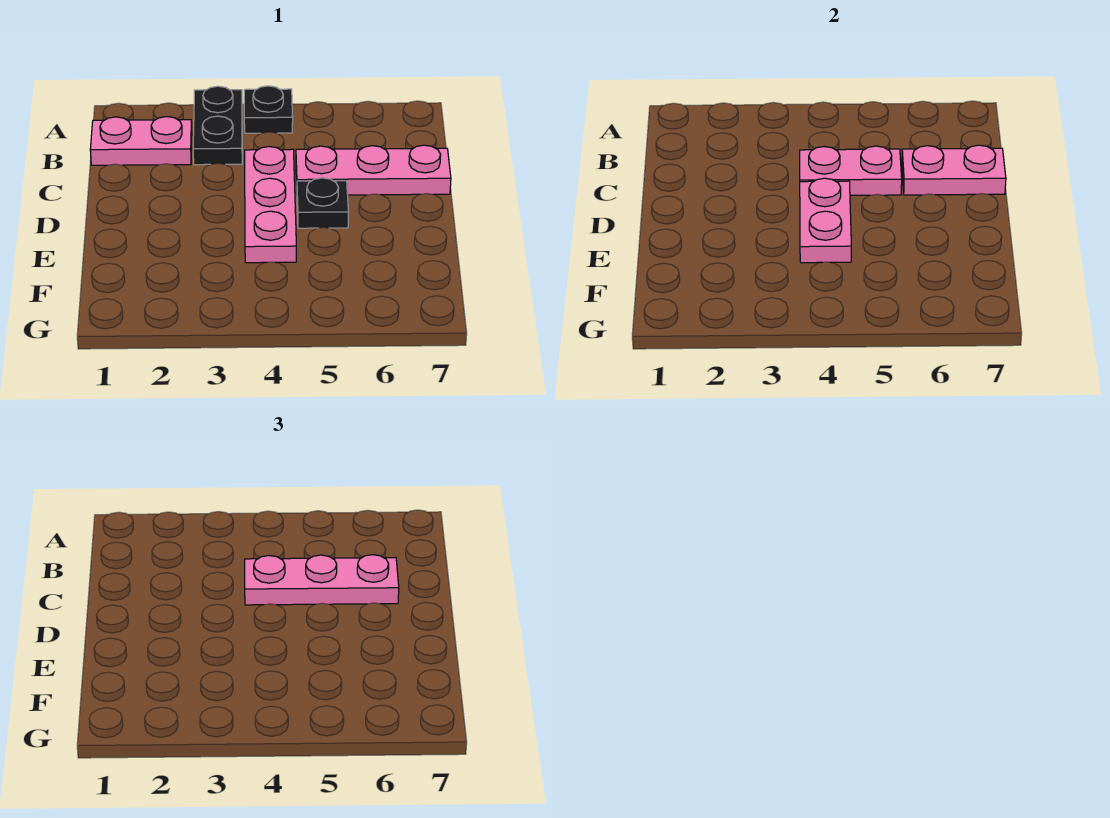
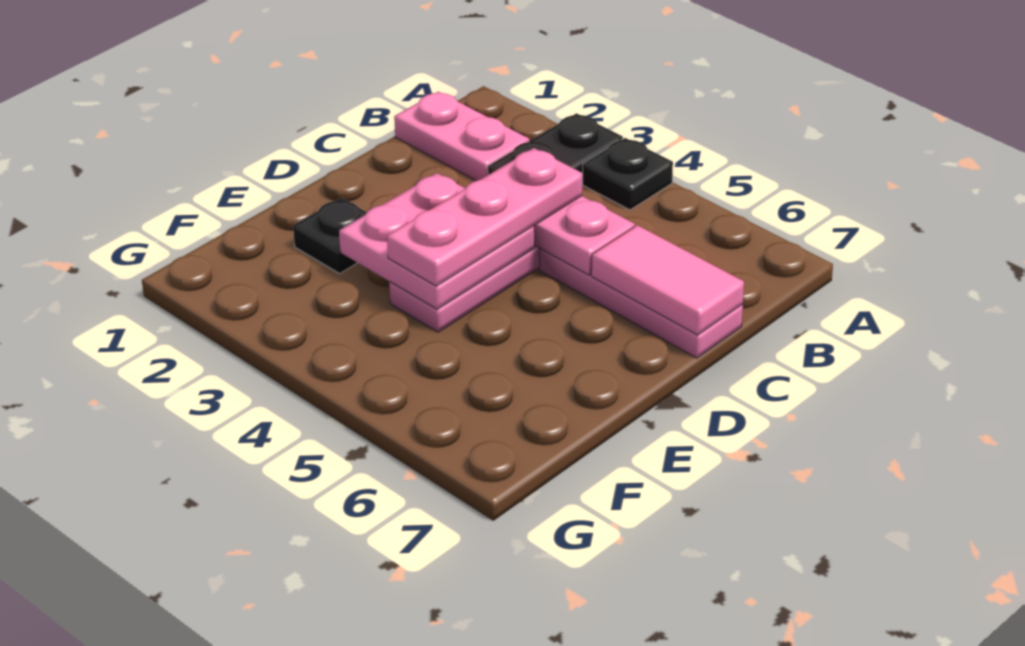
pink plate C4:C6 level 3 -> pink plate C4:E4 level 3
pink plate C6:C7 level 2 -> pink tile C6:C7 level 2
pink plate D4:E4 level 2 -> pink plate D3:E4 level 2
black plate D5 level 1 -> black plate E2 level 1

